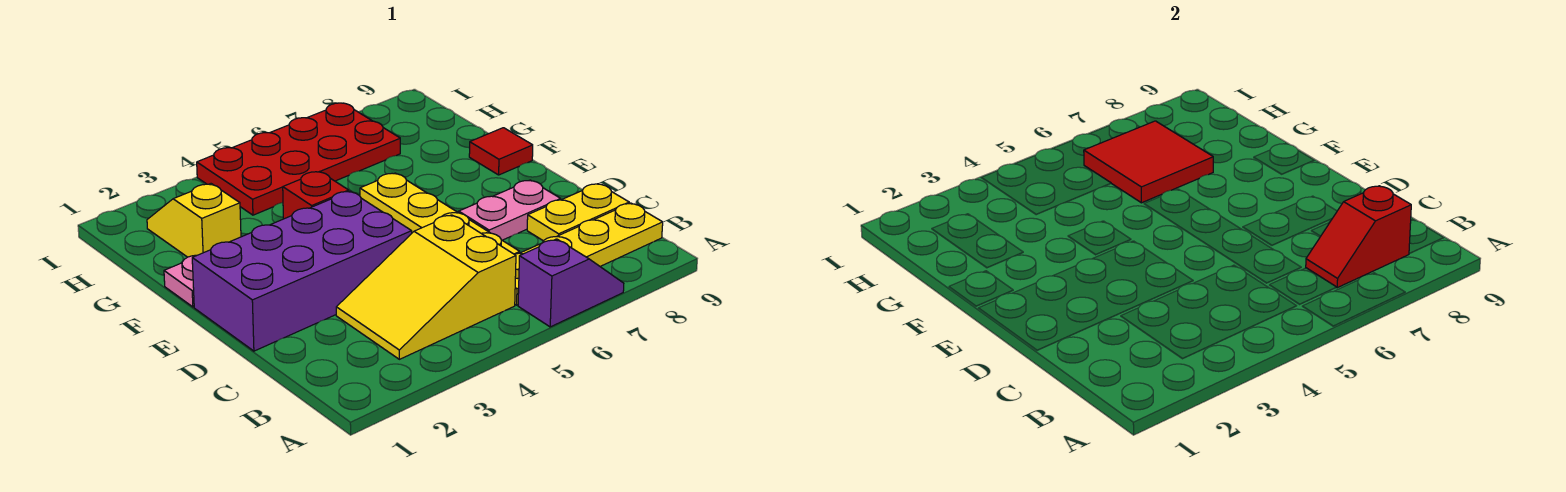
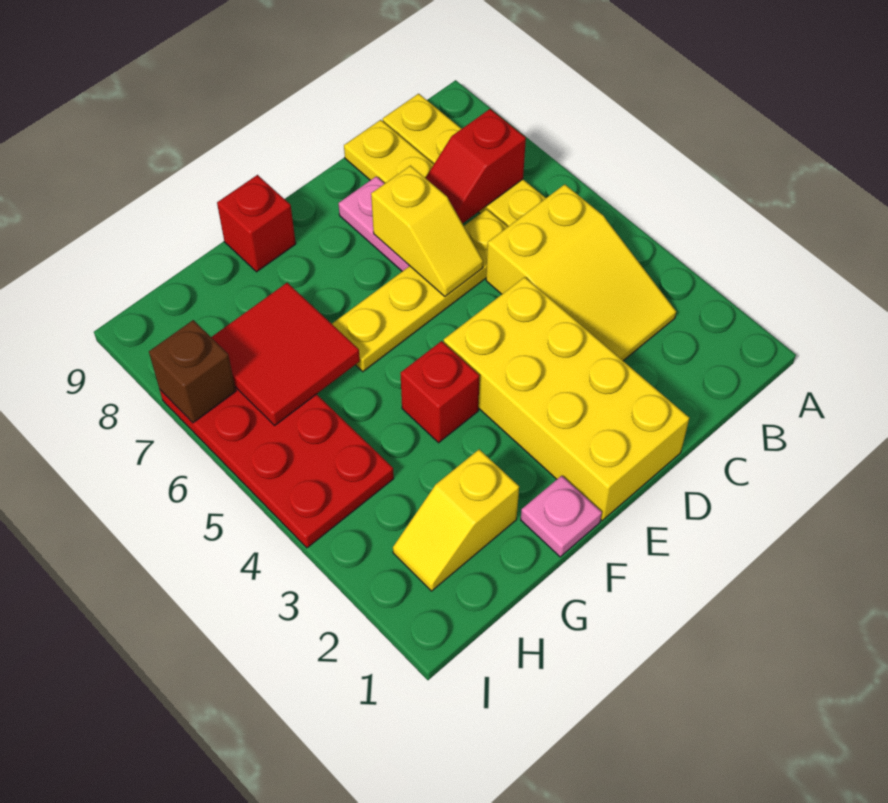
purple slope A6:A7 level 1 top 6 -> none
red slope B7:B8 level 2 top 8 -> red slope B7:C7 level 2 top B
purple brick D1:E4 level 1 -> yellow brick D1:E4 level 1
none -> yellow slope D6:D7 level 2 top 7
red tile F9 level 1 -> red brick F9 level 1
none -> brown brick I7 level 2

